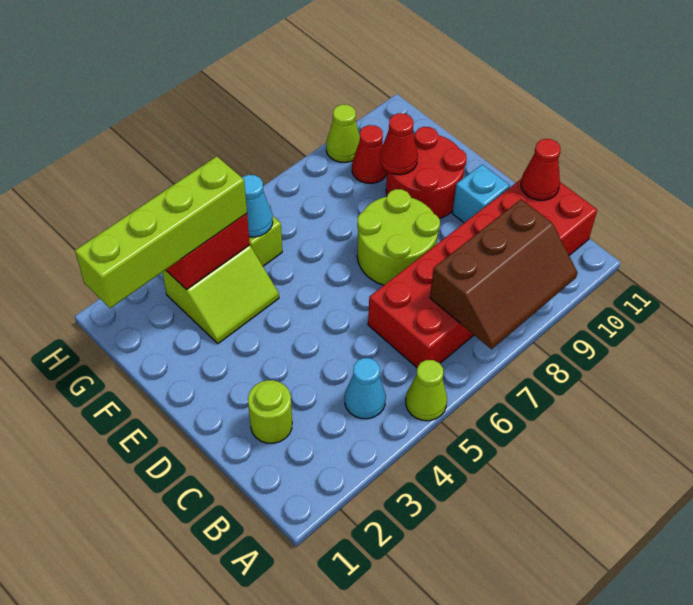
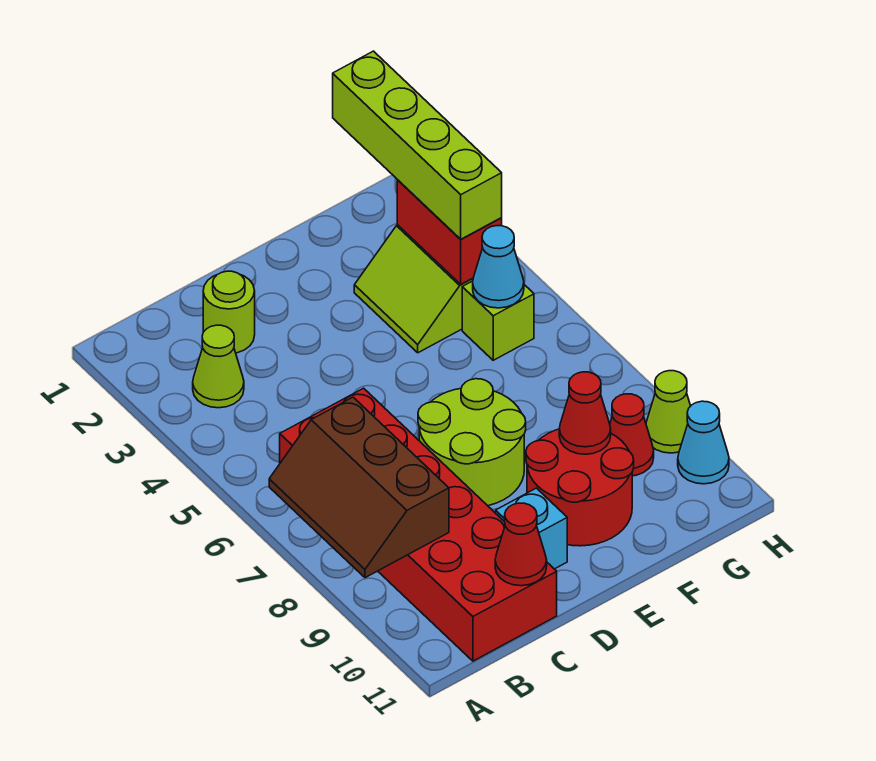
lime cone A5 level 1 -> lime cone B3 level 1
cyan cone B4 level 1 -> cyan cone H10 level 1

